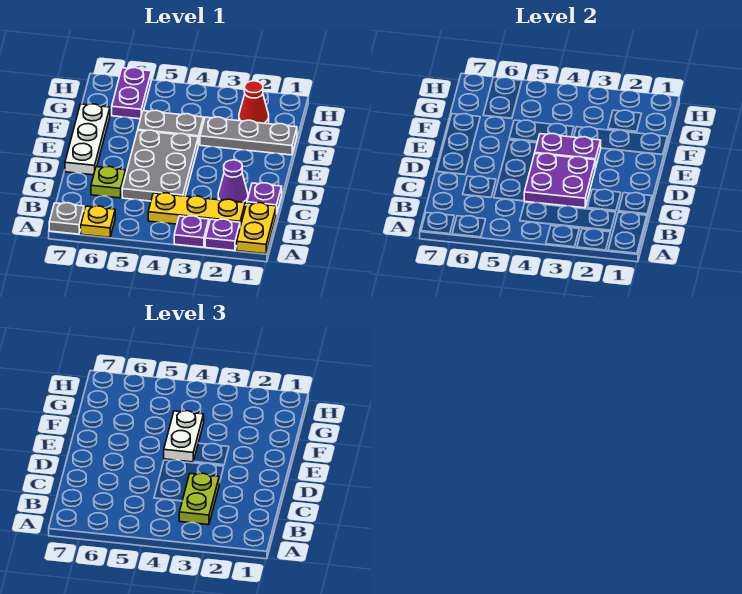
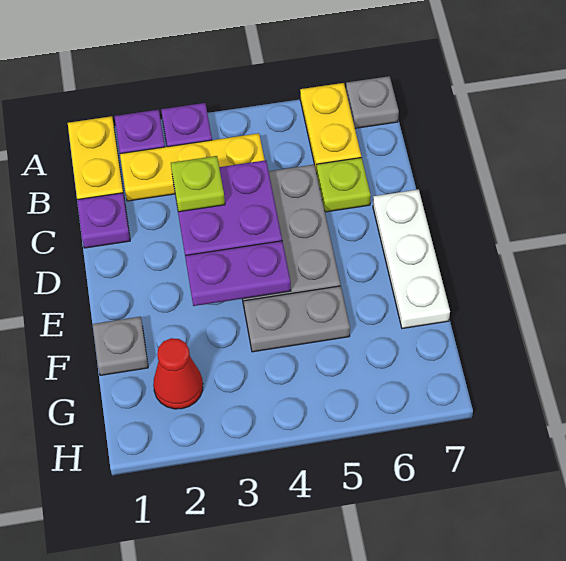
yellow plate A6 level 1 -> yellow plate A6:B6 level 1
lime plate B3:C3 level 3 -> lime plate C3 level 3
purple cone C2 level 1 -> none
white plate E4:F4 level 3 -> none
grey plate F1:F3 level 1 -> grey plate F1 level 1
purple plate G6:H6 level 1 -> none

